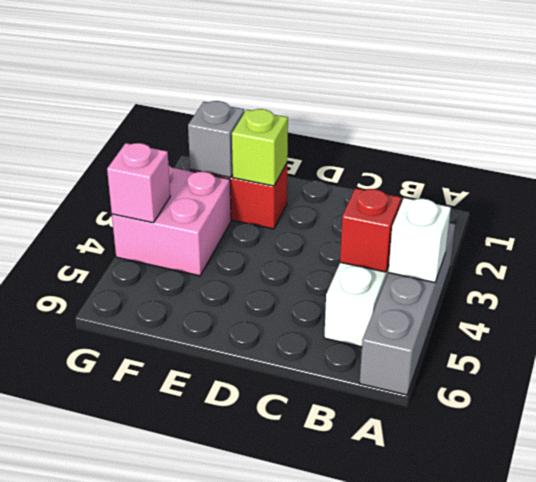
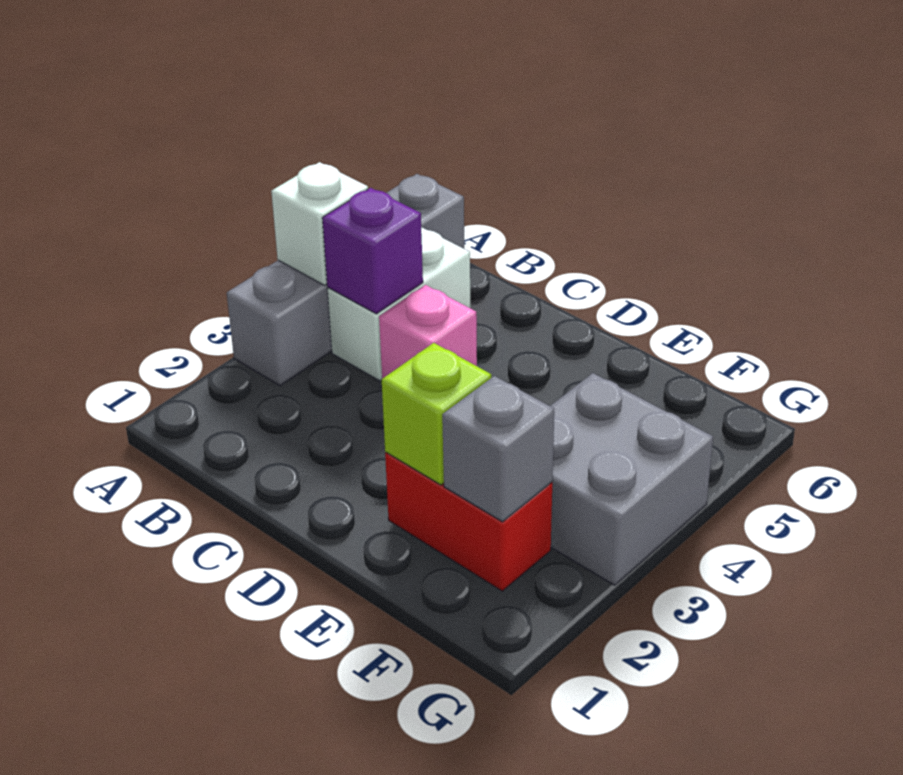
red brick B4 level 2 -> purple brick B4 level 2
pink brick F3:G4 level 1 -> grey brick F3:G4 level 1
pink brick G4 level 2 -> pink brick C4 level 1

